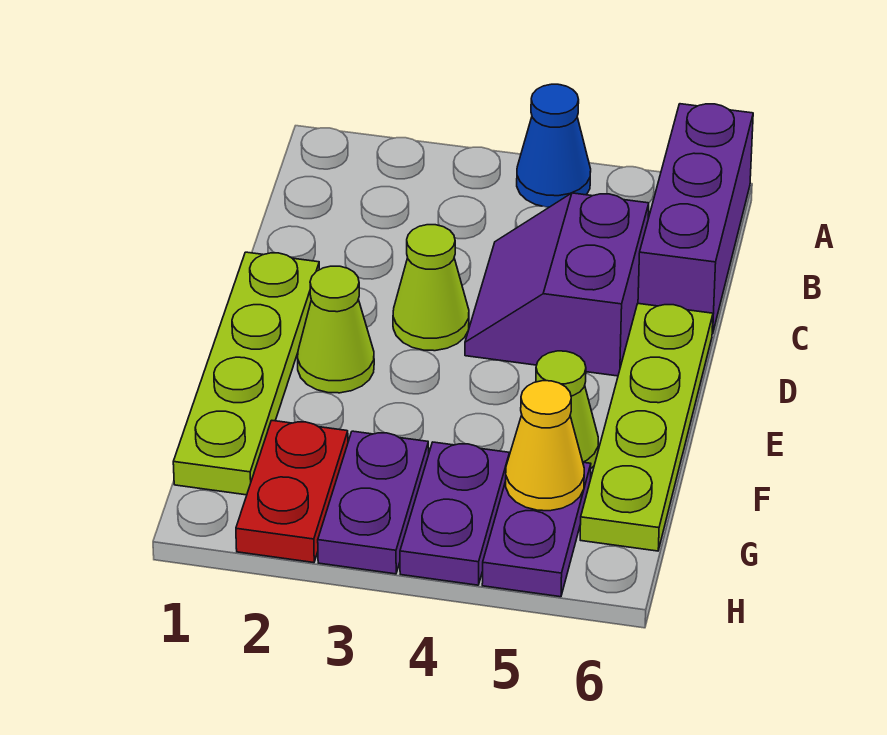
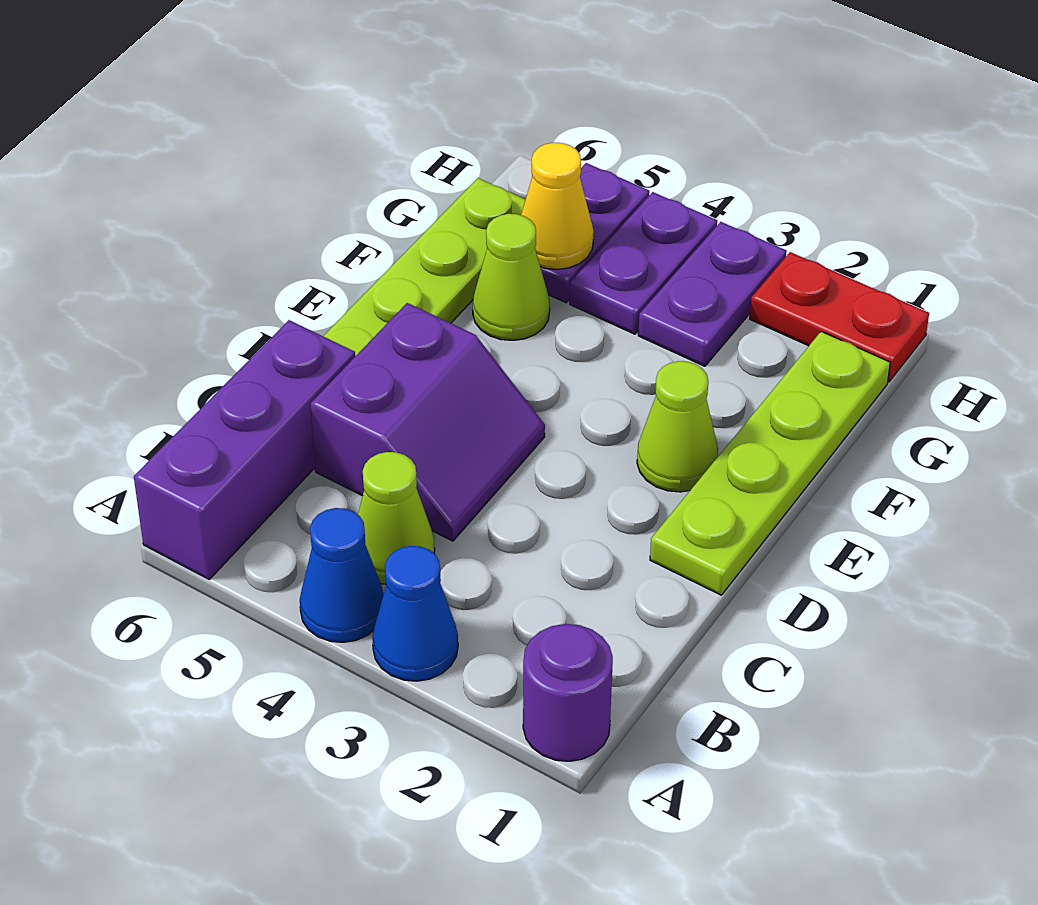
none -> purple round brick A1 level 1
none -> blue cone A3 level 1
lime cone D3 level 1 -> lime cone B4 level 1
red plate G2:H2 level 1 -> red plate H1:H2 level 1

